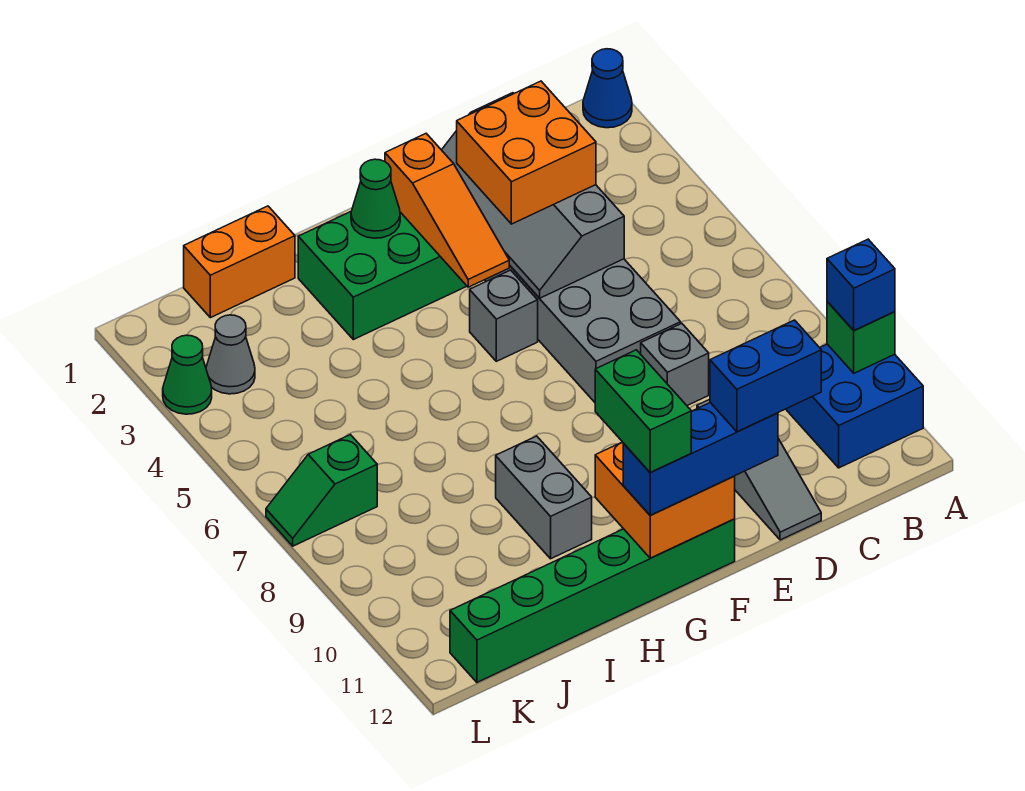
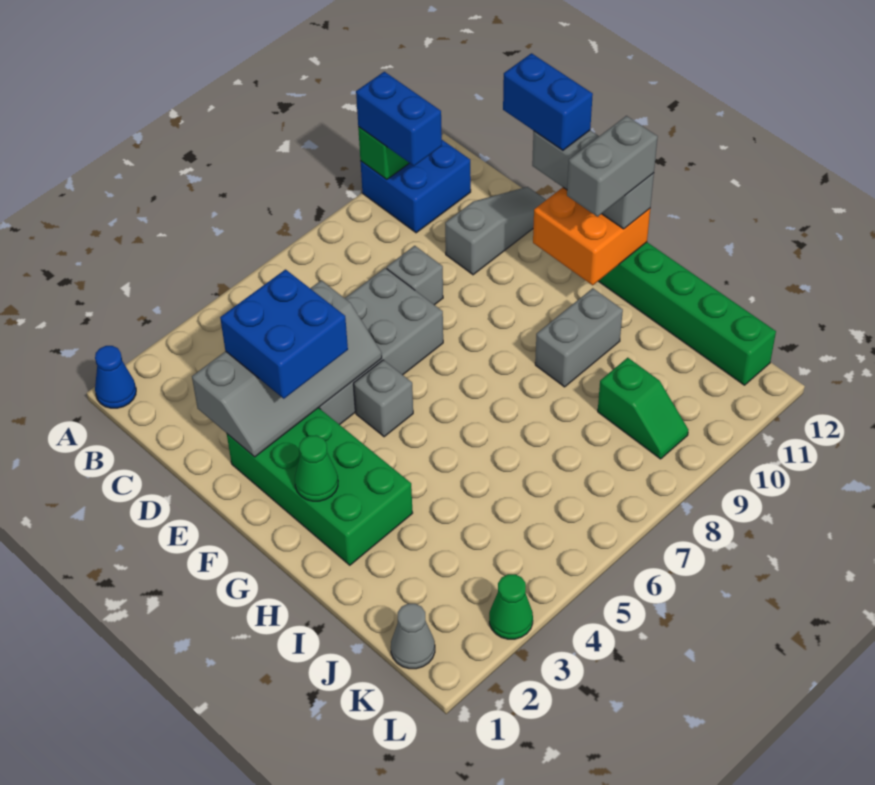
blue brick A10 level 3 -> blue brick A10:B10 level 3
orange brick D3:E4 level 3 -> blue brick D3:E4 level 3
blue brick E12:G12 level 3 -> grey brick E12:G12 level 3
orange slope F2:F4 level 2 top 2 -> none
green brick G11:G12 level 4 -> grey brick G11:G12 level 4
orange brick I1:J1 level 1 -> none
grey cone K3 level 1 -> grey cone K1 level 1
green slope K7:L7 level 1 top K -> green slope J9:K9 level 1 top J

